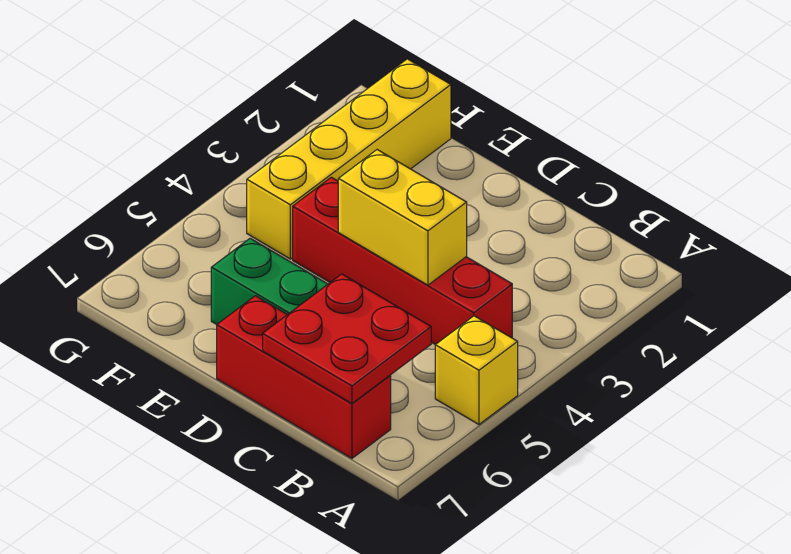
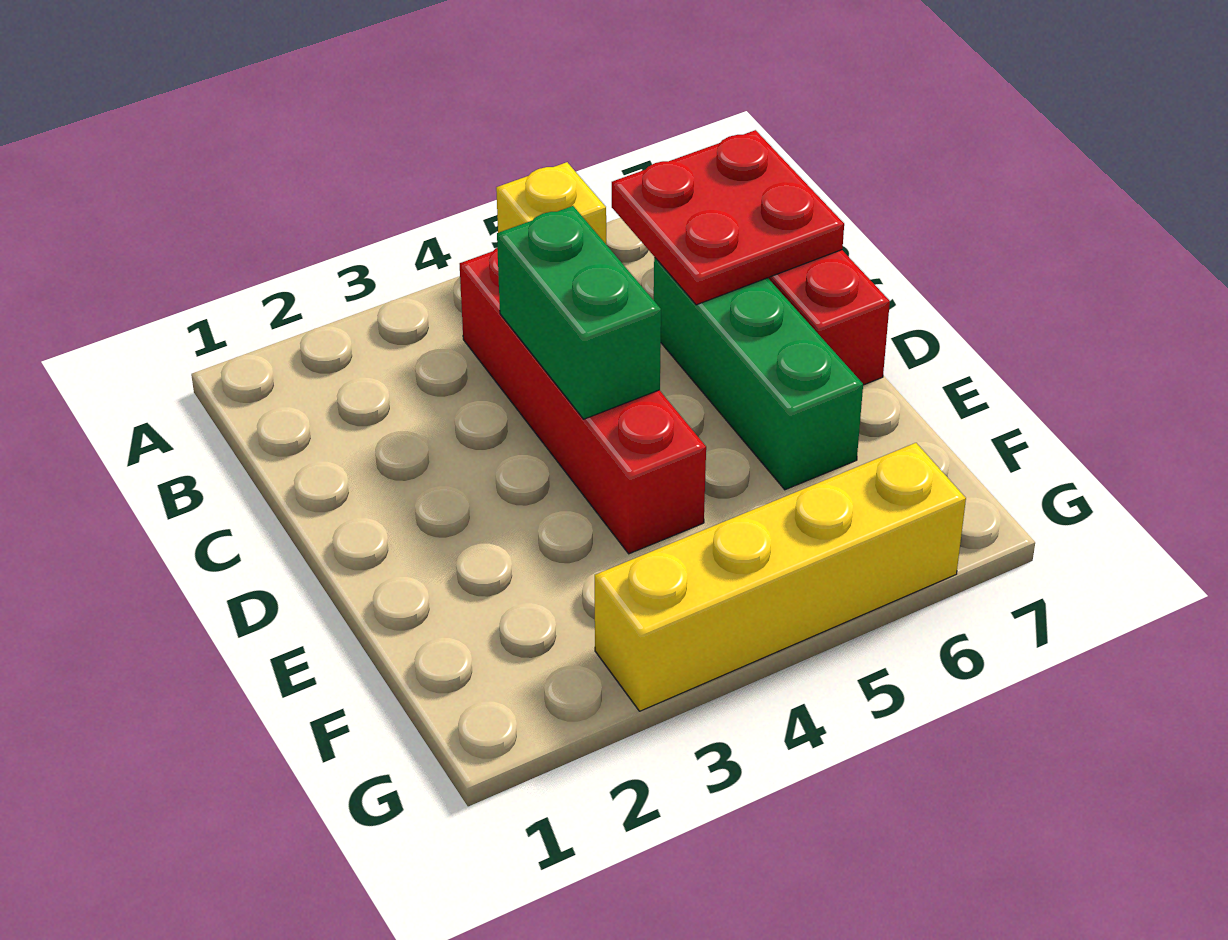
yellow brick C4:D4 level 2 -> green brick C4:D4 level 2
yellow brick F1:F4 level 1 -> yellow brick G3:G6 level 1

